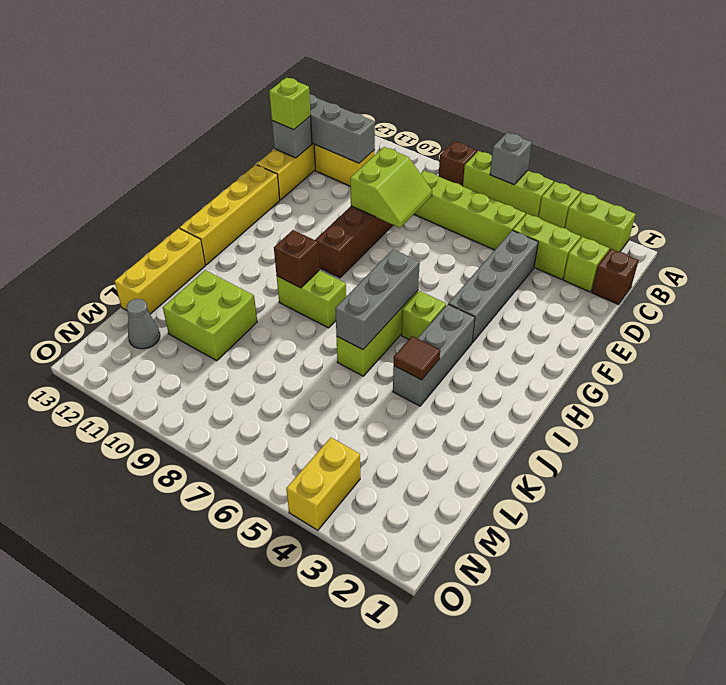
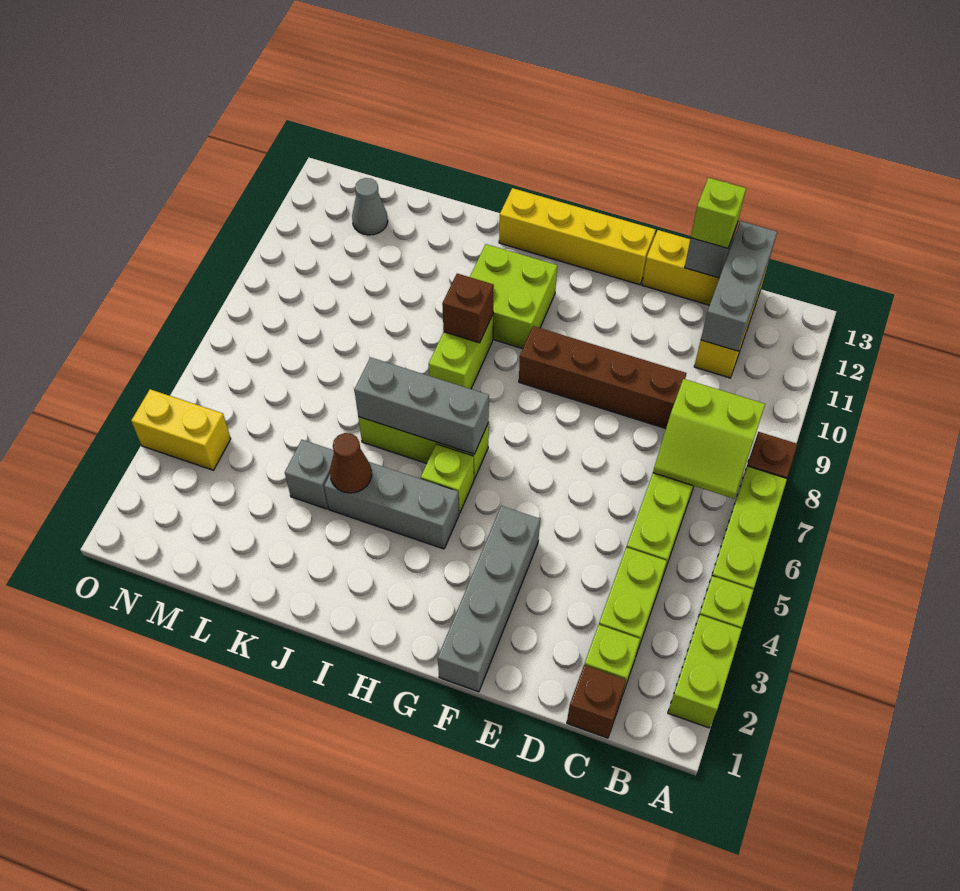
grey brick A6 level 2 -> grey brick K4 level 1
grey brick D4:G4 level 1 -> grey brick F1:F4 level 1
lime slope D8:E9 level 2 top 9 -> lime slope B7:C8 level 2 top 8
brown tile J4 level 2 -> brown cone J4 level 2
yellow brick J13:L13 level 1 -> none
lime brick K10:L11 level 1 -> lime brick H10:I11 level 1

